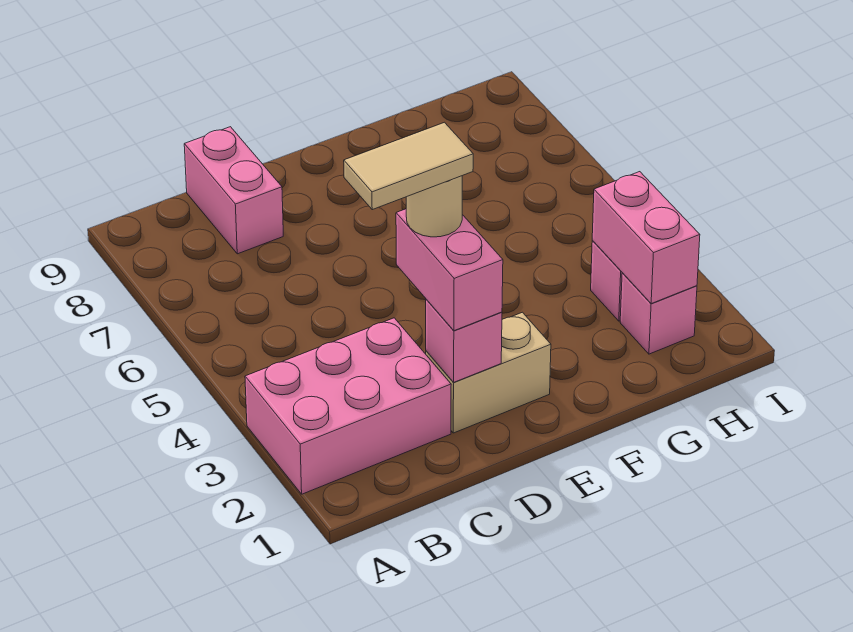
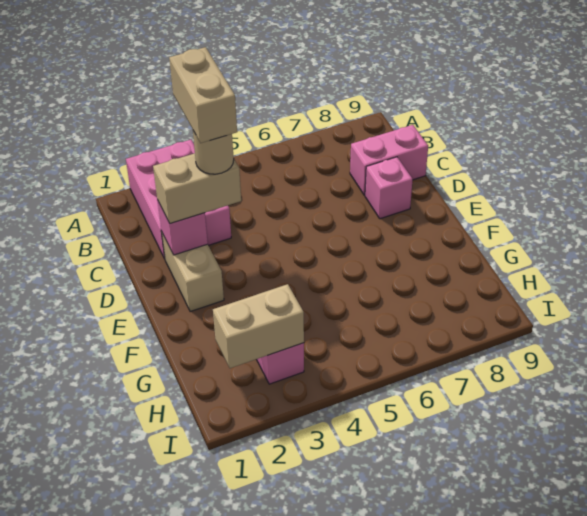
tan tile C3:D3 level 5 -> tan brick C3:D3 level 5
pink brick D2:D3 level 3 -> tan brick D2:D3 level 3
pink brick H2 level 1 -> pink brick D8 level 1
pink brick H2:H3 level 2 -> tan brick H2:H3 level 2

